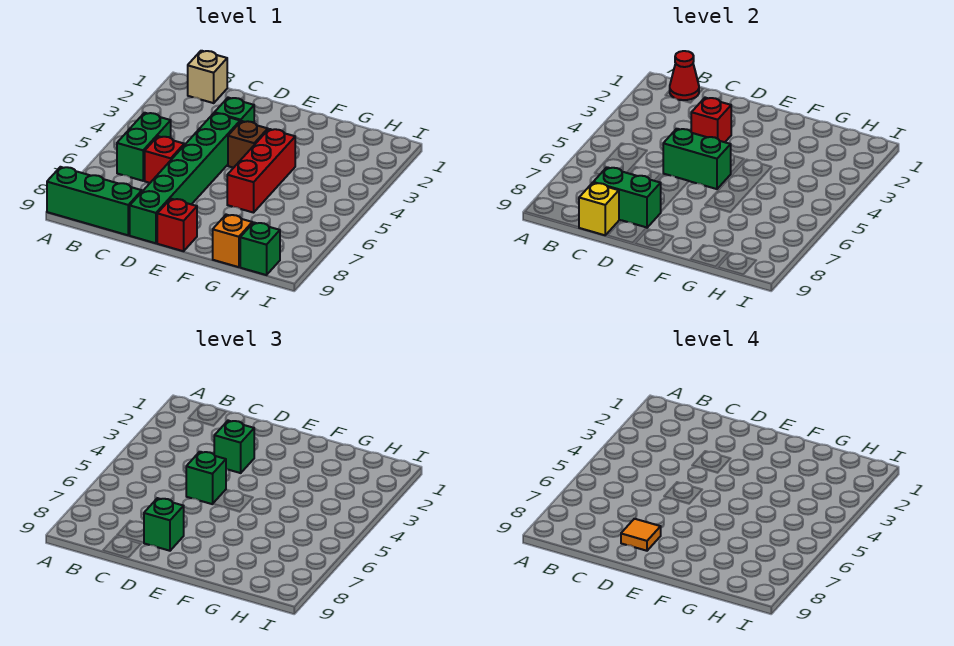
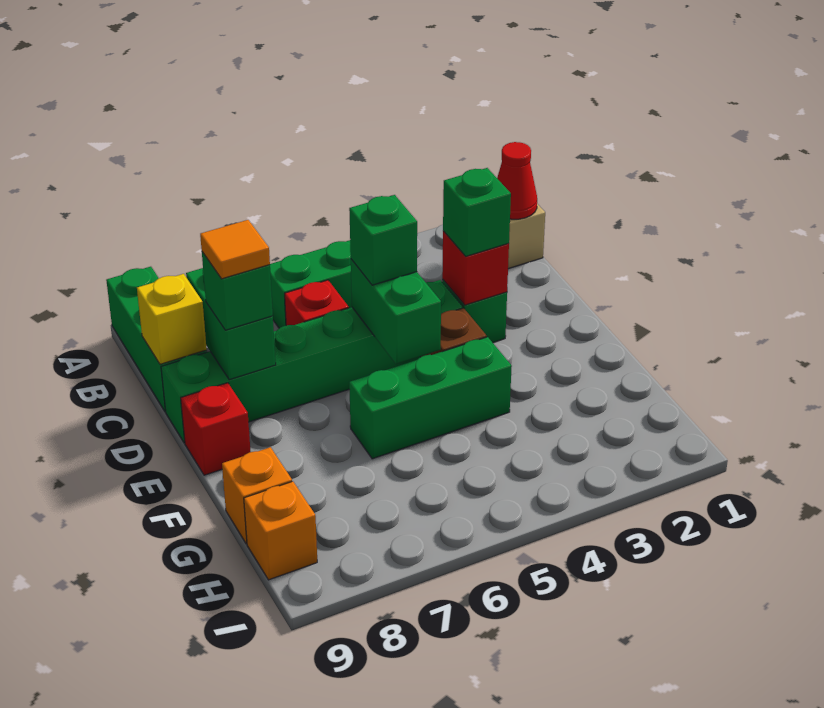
red brick F4:F6 level 1 -> green brick F4:F6 level 1
green brick H9 level 1 -> orange brick H9 level 1

